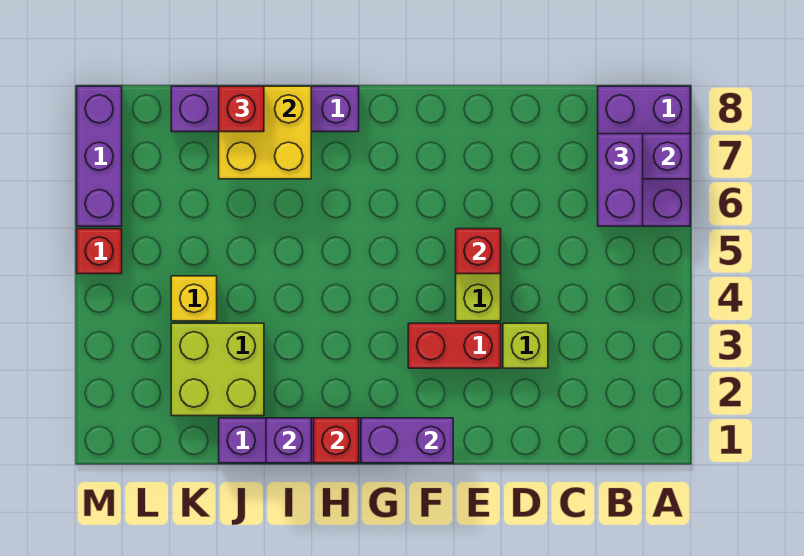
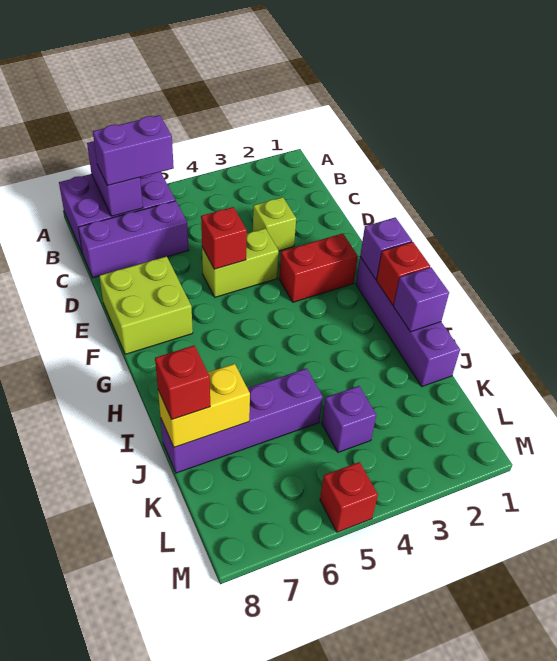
red brick E3:F3 level 1 -> red brick F2:F3 level 1
purple brick F1:G1 level 2 -> purple brick G1 level 2
purple brick H8:K8 level 1 -> purple brick J5:J8 level 1
yellow brick I7:J8 level 2 -> yellow brick J7:J8 level 2
lime brick J2:K3 level 1 -> lime brick E7:F8 level 1
yellow brick K4 level 1 -> purple brick K4 level 1
purple brick M6:M8 level 1 -> purple brick C6:C8 level 1

